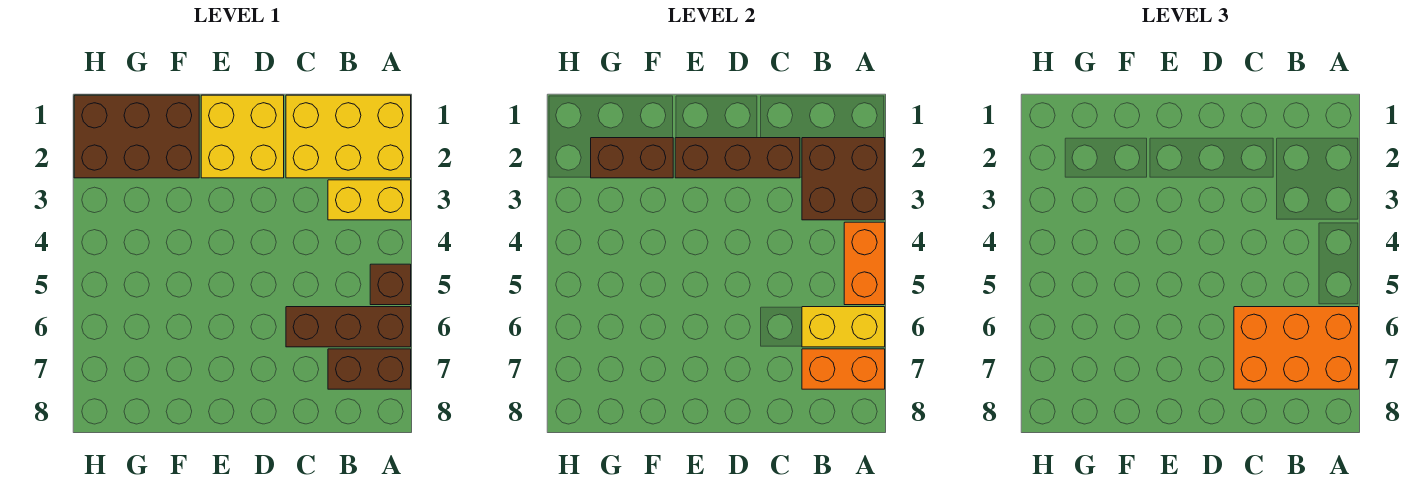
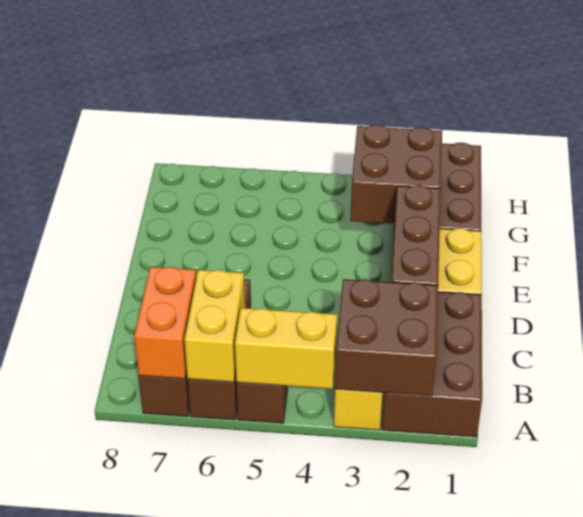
yellow brick A1:C2 level 1 -> brown brick A1:C2 level 1
orange brick A4:A5 level 2 -> yellow brick A4:A5 level 2
orange brick A6:C7 level 3 -> none
brown brick F2:G2 level 2 -> brown brick F2:G3 level 2

